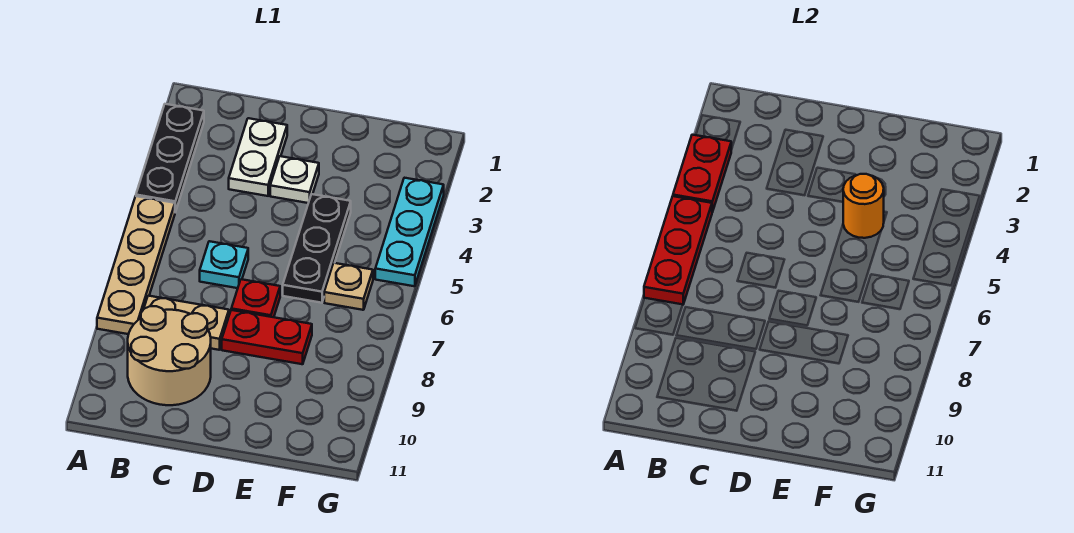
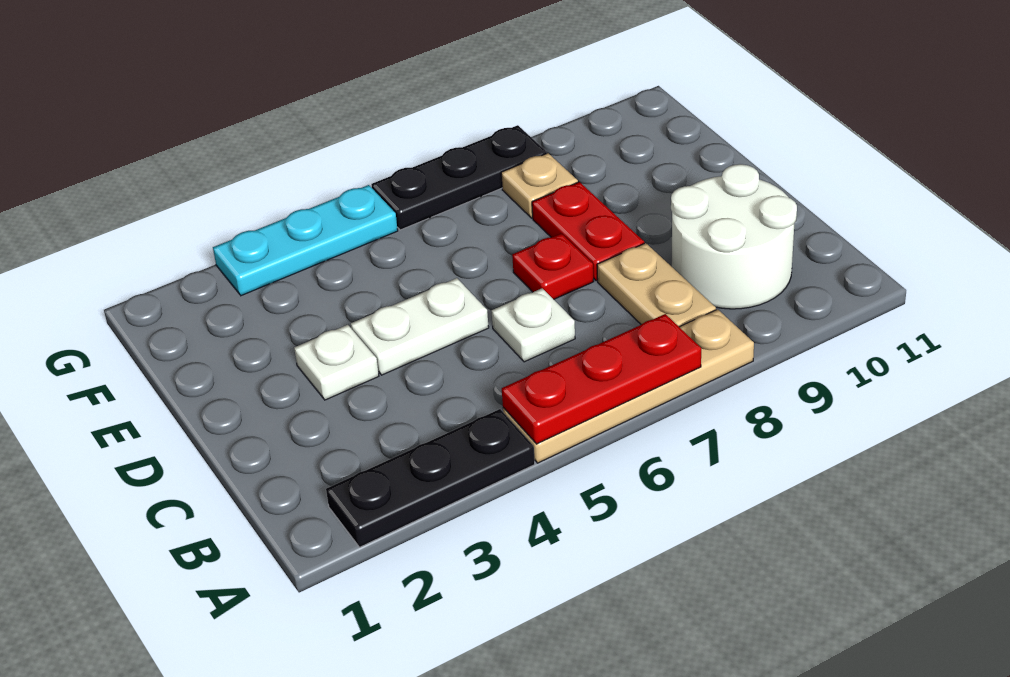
red plate A3:A4 level 2 -> none
tan round brick B9:C10 level 1 -> white round brick B9:C10 level 1
white plate C2:C3 level 1 -> white plate D4:D5 level 1
cyan plate C6 level 1 -> white plate C6 level 1
black plate E4:E6 level 1 -> black plate G6:G8 level 1
orange round brick E4 level 2 -> none
tan plate F6 level 1 -> tan plate F8 level 1

